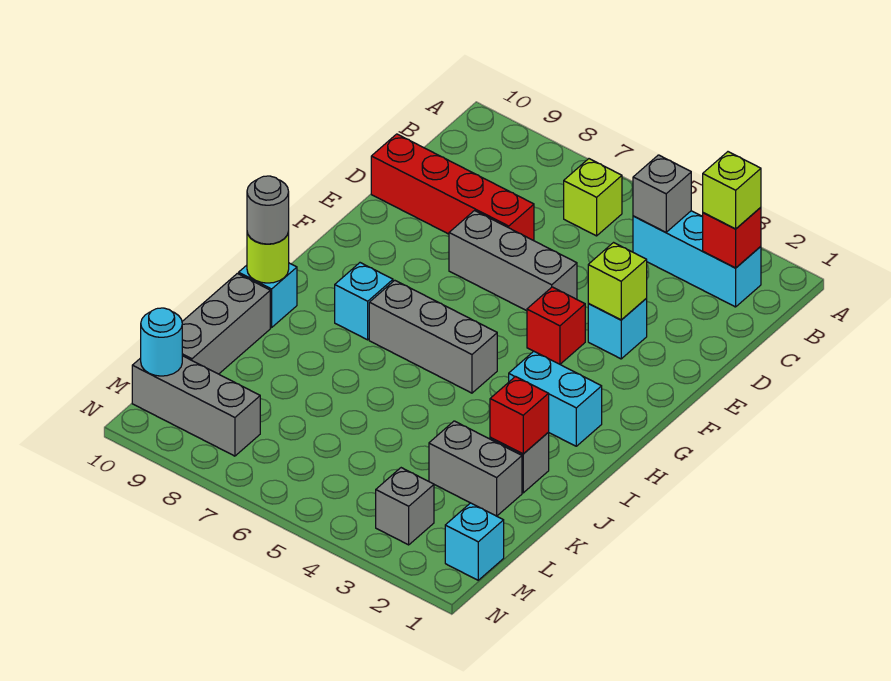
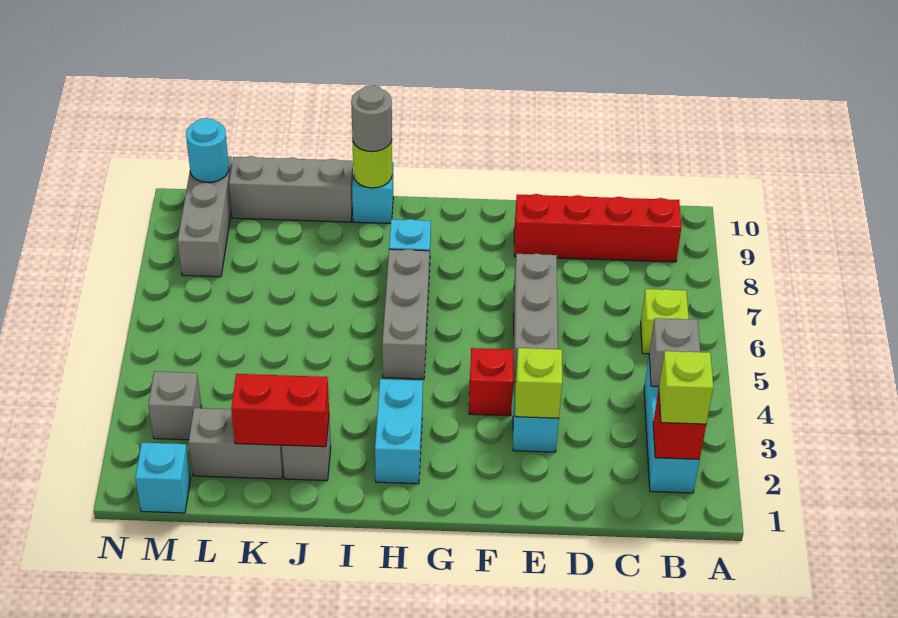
red brick D7:D10 level 1 -> red brick B9:E9 level 1
red brick J2 level 2 -> red brick J2:K2 level 2
grey brick K2:K3 level 1 -> grey brick K2:L2 level 1

